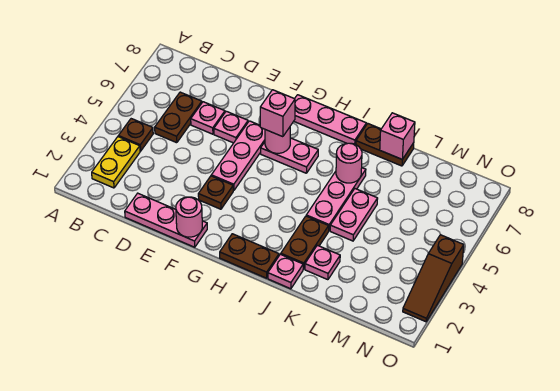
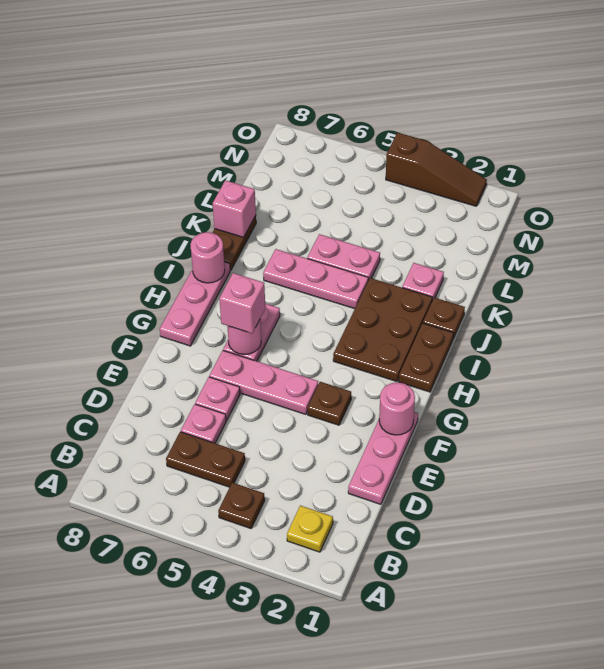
yellow plate B2:B3 level 1 -> yellow plate B2 level 1
pink plate J1 level 1 -> brown plate J1 level 1
brown plate J2:J3 level 1 -> brown plate H2:J3 level 1
pink round brick J6 level 2 -> pink round brick I8 level 2

